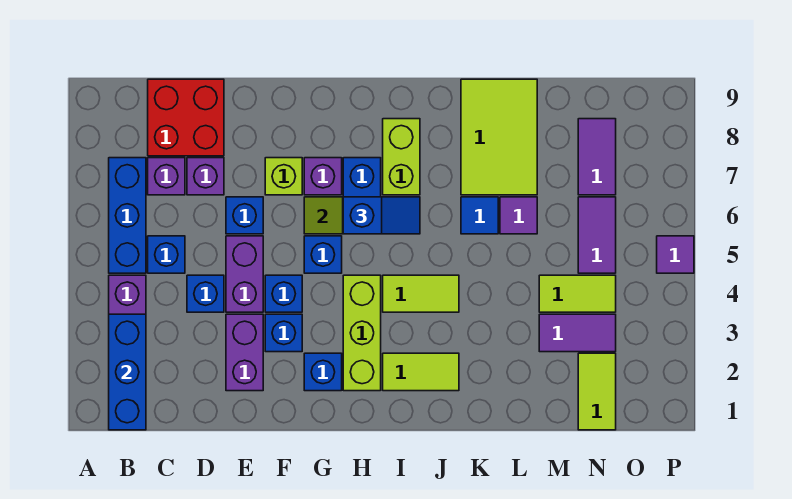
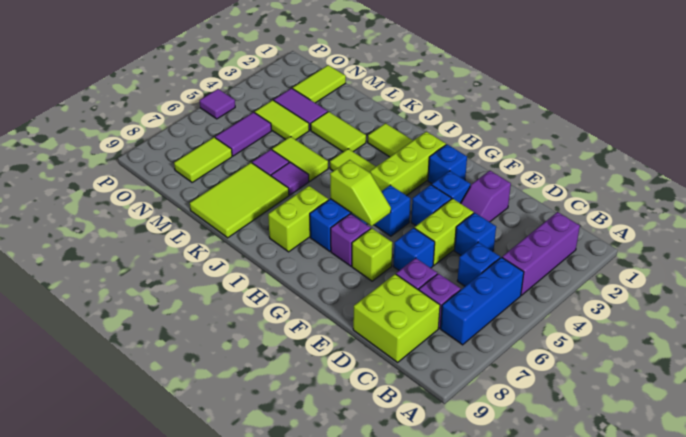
blue brick B1:B3 level 2 -> none
red brick C8:D9 level 1 -> lime brick C8:D9 level 1
purple brick E2:E3 level 1 -> purple slope E2:E3 level 1 top 2
purple brick E4:E5 level 1 -> lime brick E4:E5 level 1
blue slope H6:I6 level 3 top H -> none
none -> lime tile K3:L3 level 1
none -> lime tile K5:L5 level 1
blue tile K6 level 1 -> purple tile K6 level 1
purple tile N7:N8 level 1 -> lime tile N7:N8 level 1

